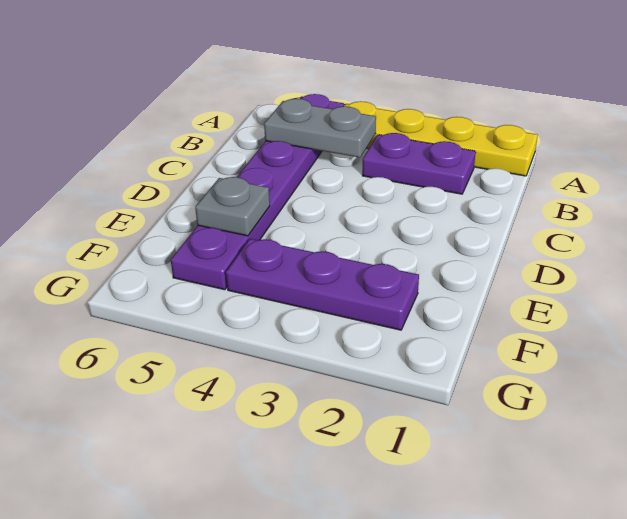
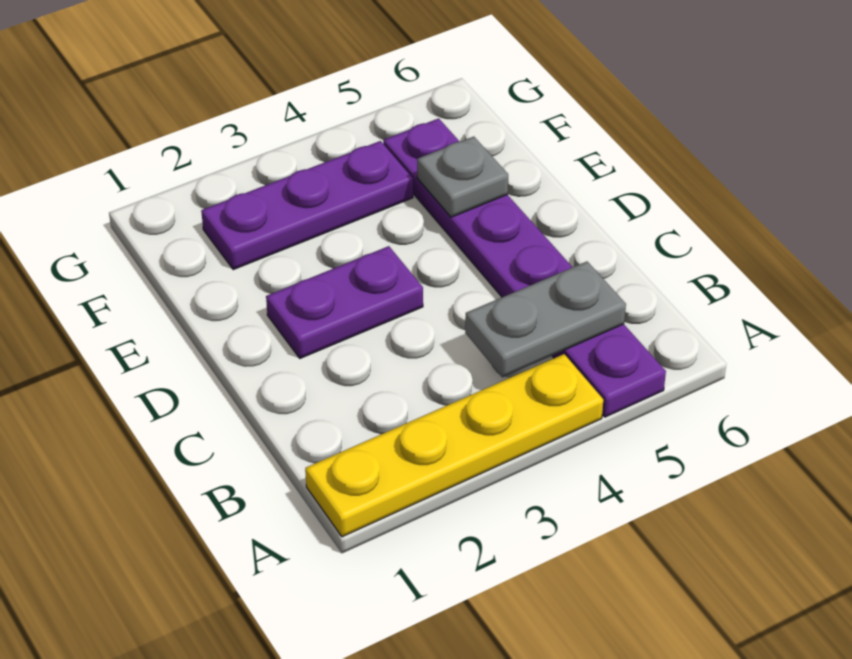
purple plate B2:B3 level 1 -> purple plate D2:D3 level 1

